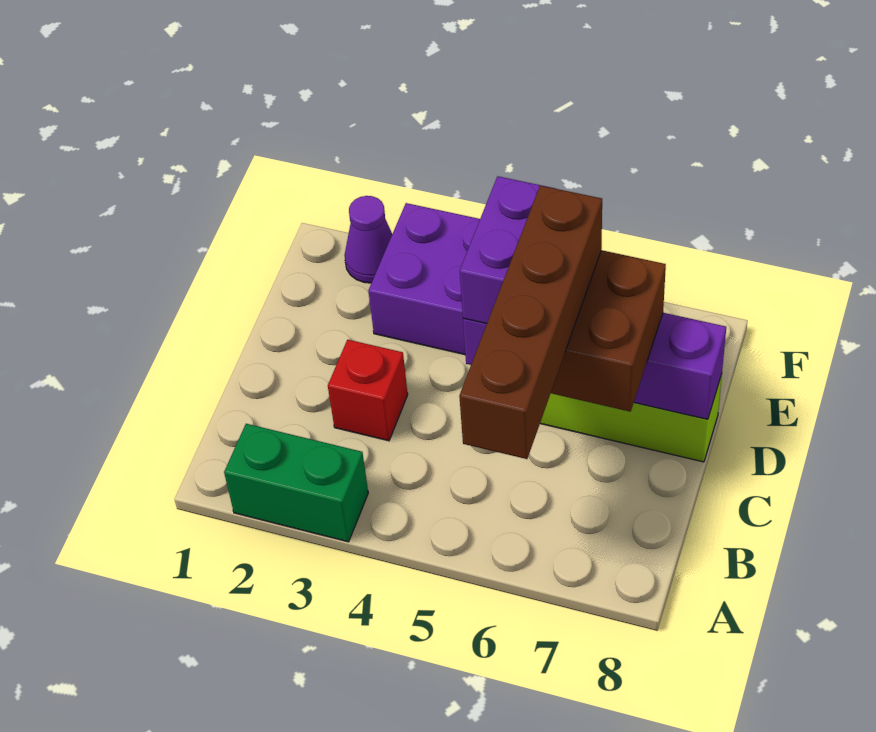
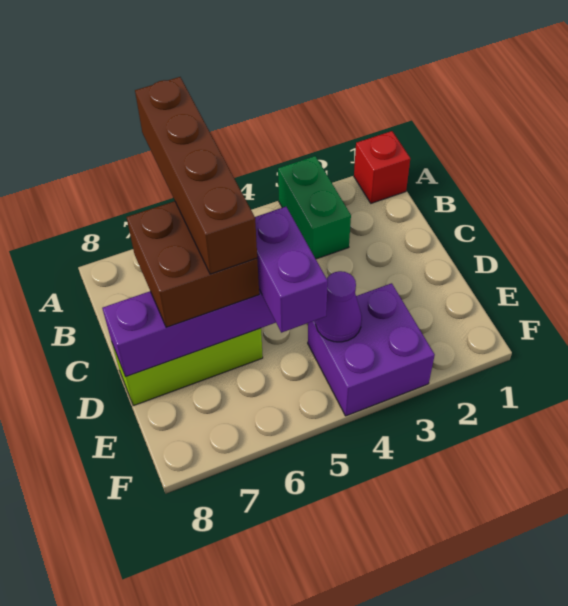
green brick A2:A3 level 1 -> green brick A3:B3 level 1
red brick C3 level 1 -> red brick A1 level 1
purple cone F2 level 1 -> purple cone E4 level 2

